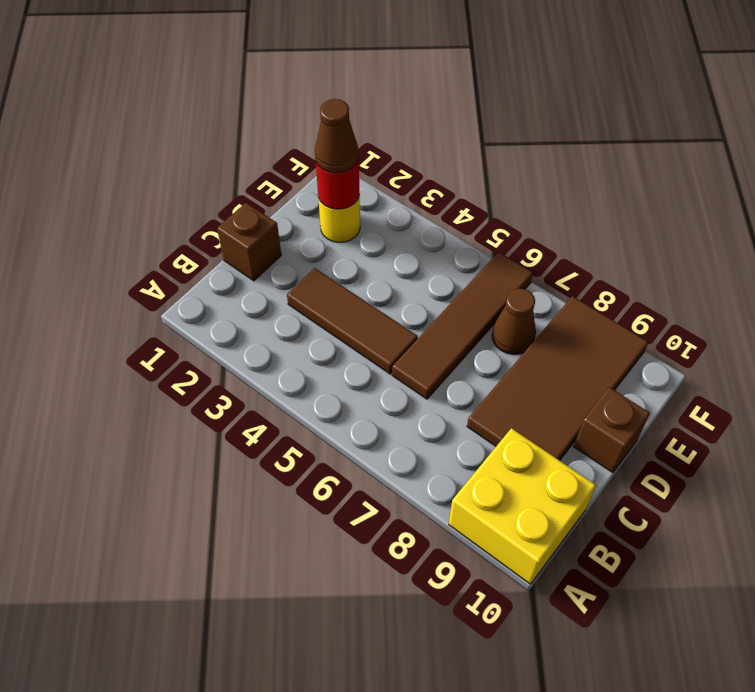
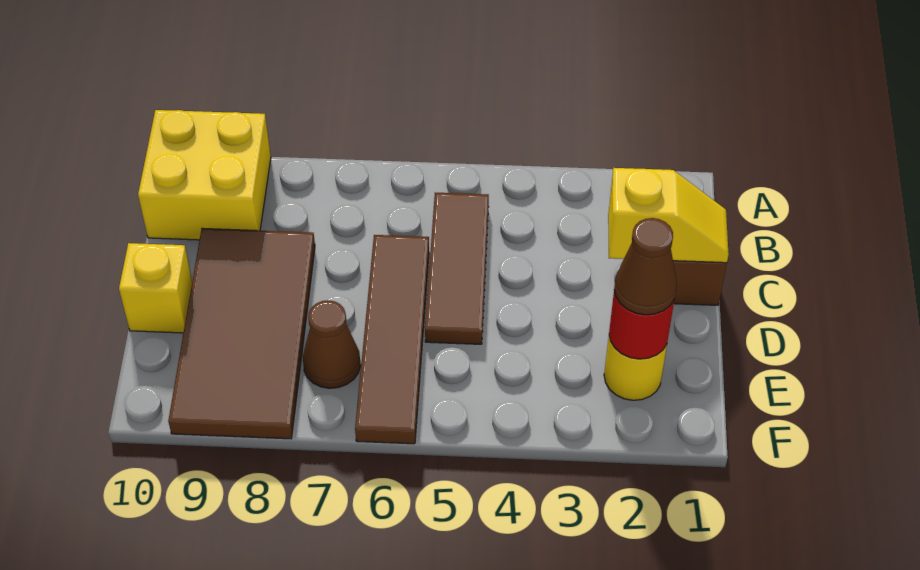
none -> yellow slope C1:C2 level 2 top 2
brown tile C3:C5 level 1 -> brown tile B5:D5 level 1
brown brick D10 level 1 -> yellow brick D10 level 1

